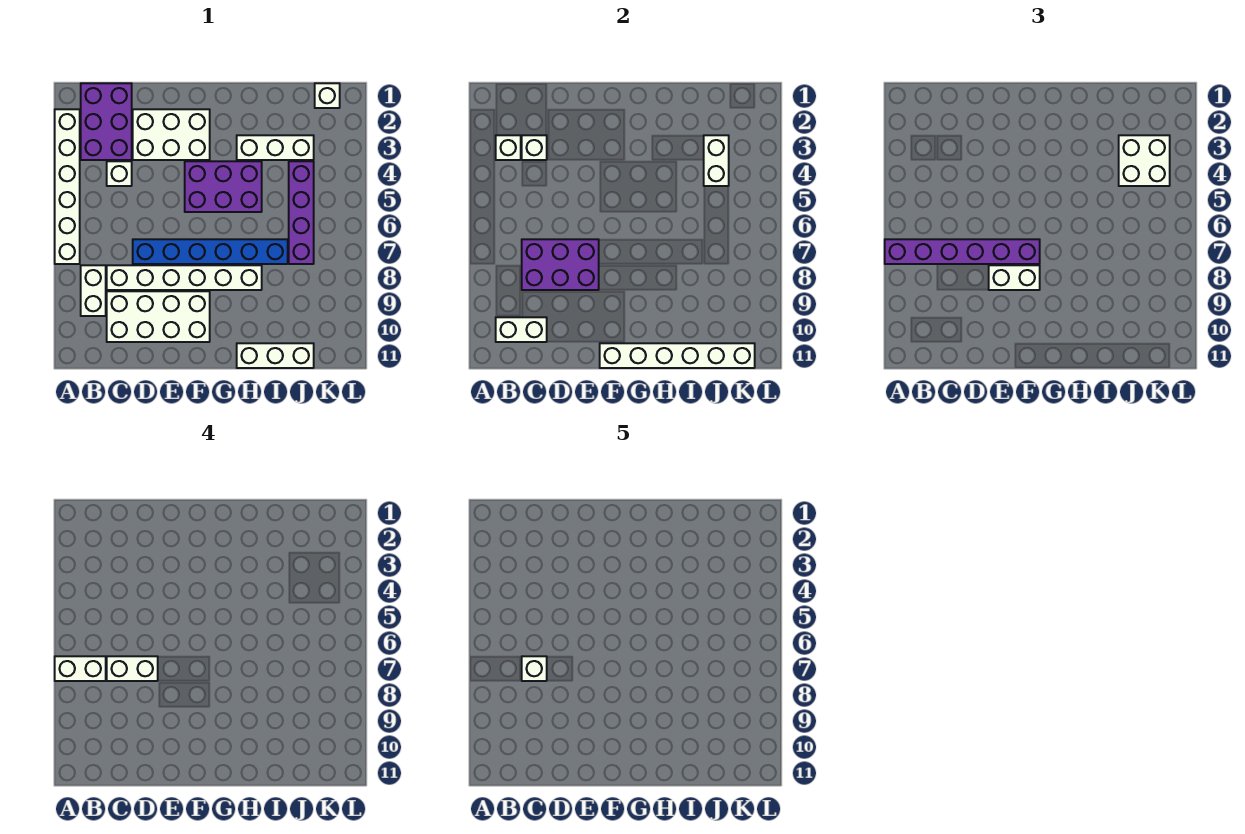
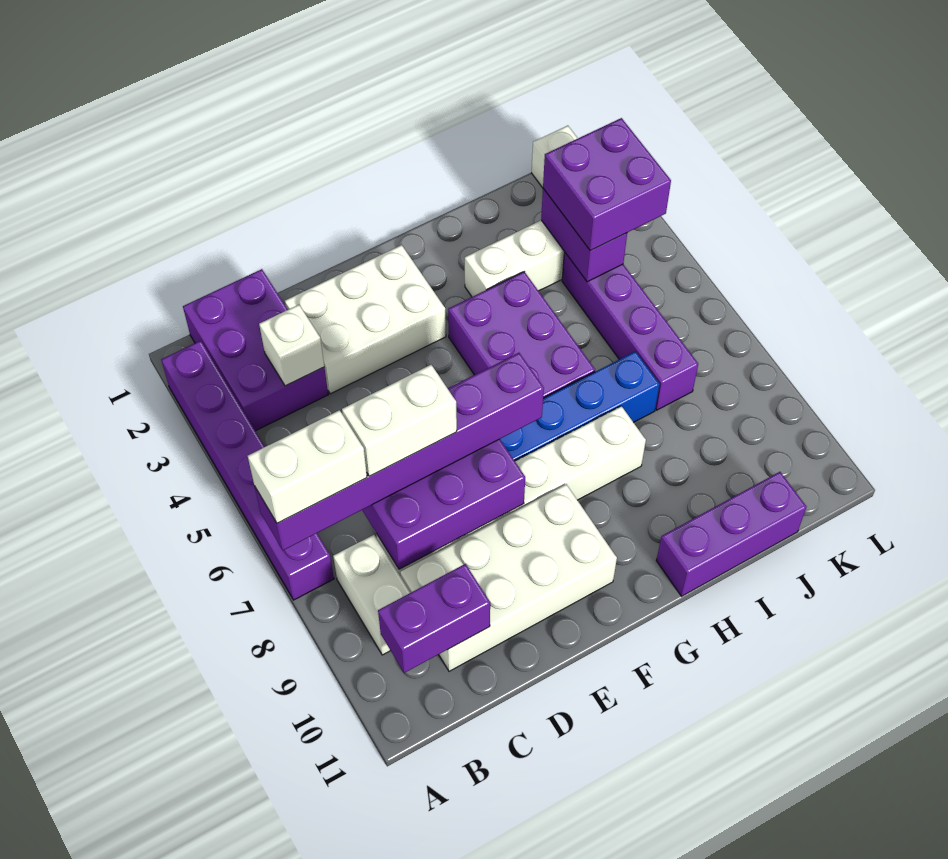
white brick A2:A7 level 1 -> purple brick A2:A7 level 1
white brick B3 level 2 -> none
white brick B10:C10 level 2 -> purple brick B10:C10 level 2
white brick C4 level 1 -> none
white brick C7 level 5 -> none
white brick E8:F8 level 3 -> none
purple brick F4:H5 level 1 -> purple brick G4:H6 level 1
white brick F11:K11 level 2 -> none
white brick H11:J11 level 1 -> purple brick H11:J11 level 1
white brick J3:J4 level 2 -> purple brick J3:J4 level 2
white brick J3:K4 level 3 -> purple brick J3:K4 level 3

